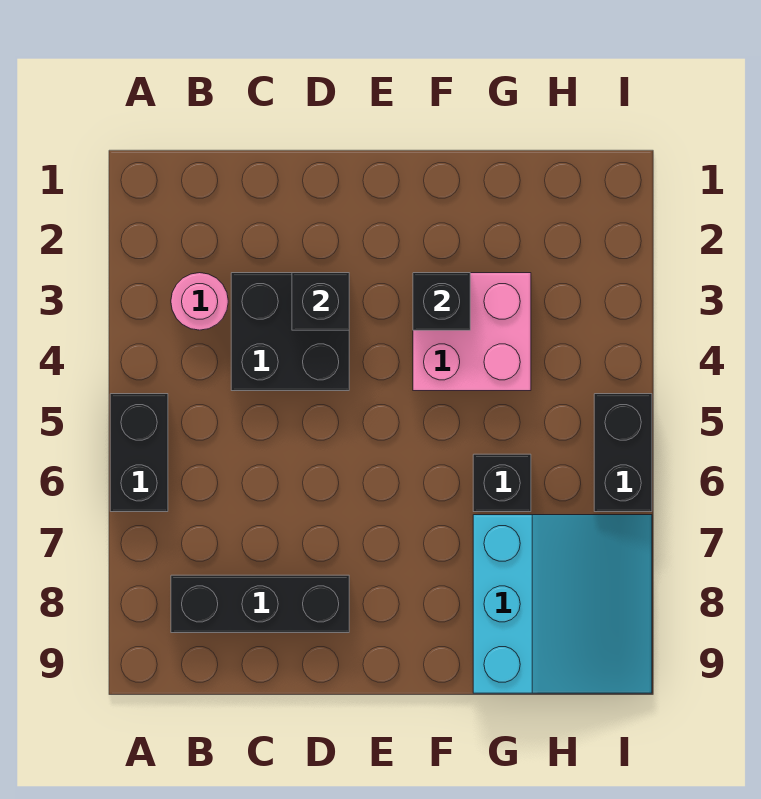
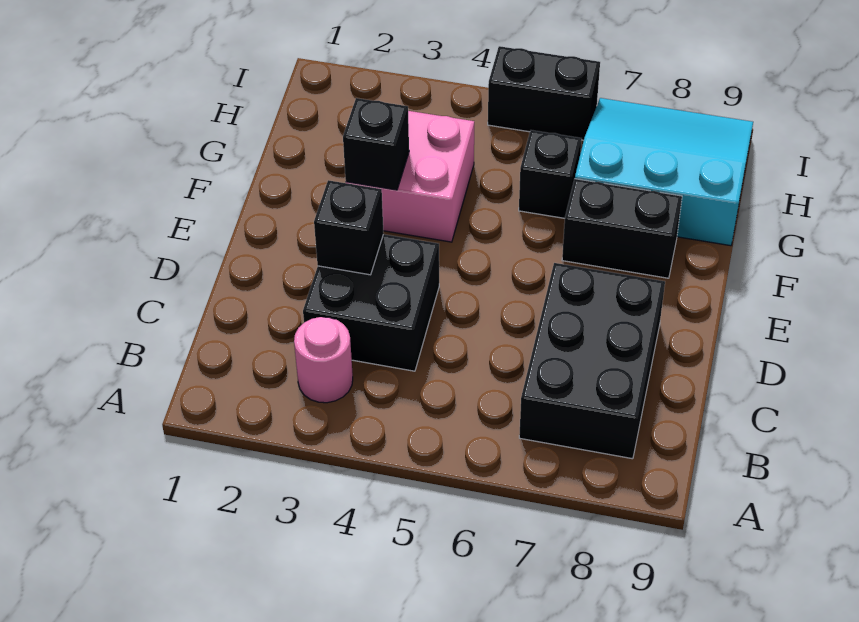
black brick A5:A6 level 1 -> black brick F7:F8 level 1
black brick B8:D8 level 1 -> black brick B7:D8 level 1

